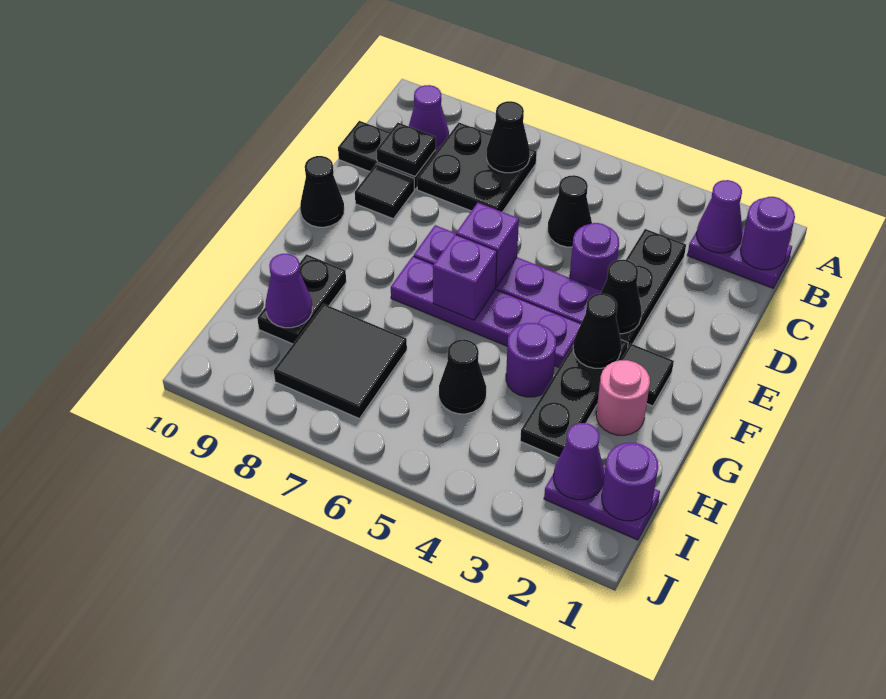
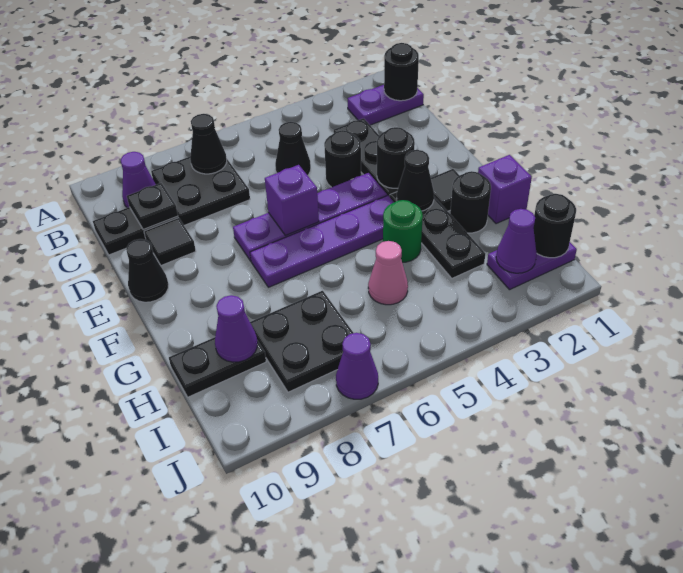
purple round brick B1 level 2 -> black round brick B1 level 2
purple cone B2 level 2 -> purple cone J7 level 1
purple round brick D4 level 1 -> black round brick D4 level 1
black cone E3 level 2 -> black round brick E3 level 2
purple brick F6 level 2 -> purple brick G1 level 1
pink round brick G2 level 1 -> black round brick G2 level 1
purple round brick G4 level 1 -> green round brick G4 level 1
black plate G9:H9 level 1 -> black plate H9:H10 level 1
black cone H5 level 1 -> pink cone H5 level 1
black tile H7:I8 level 1 -> black plate H7:I8 level 1
purple round brick I1 level 2 -> black round brick I1 level 2

